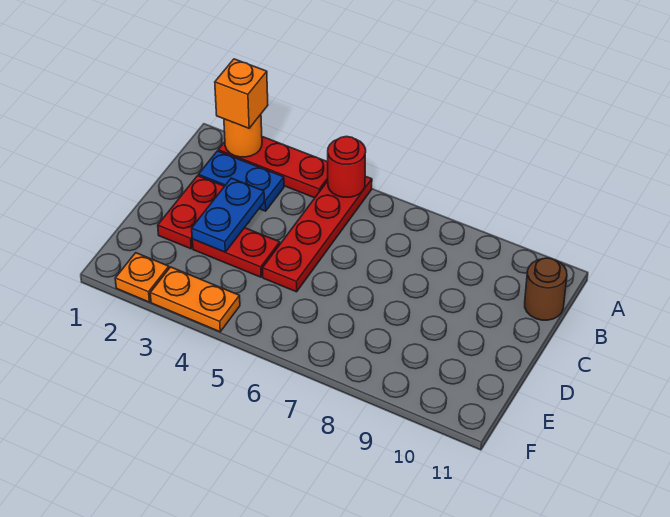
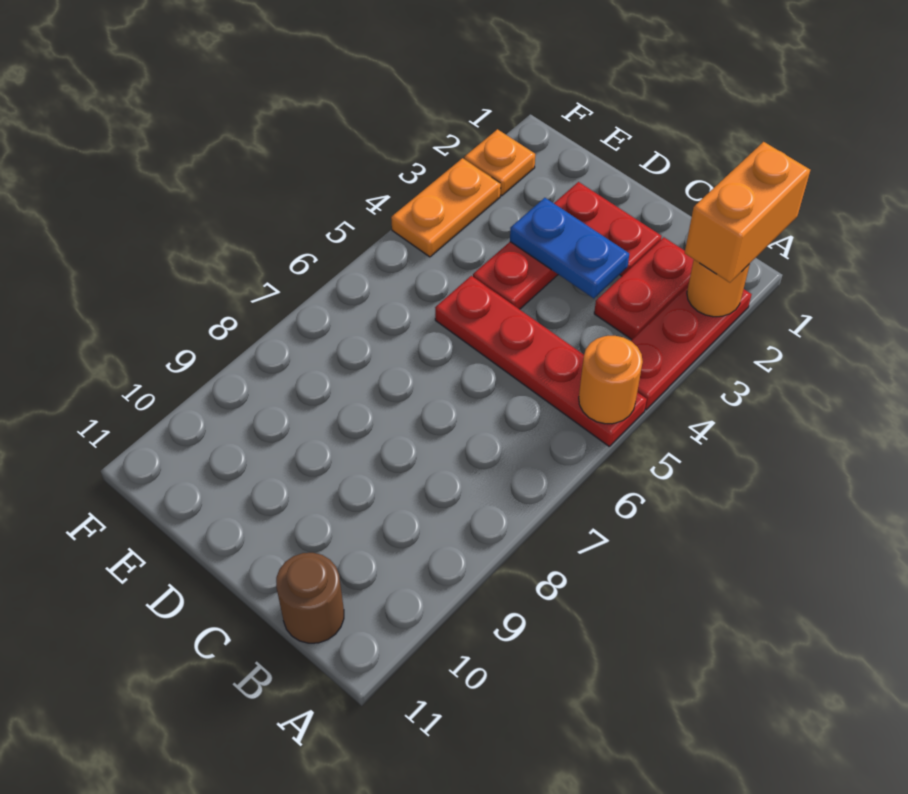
orange brick A2 level 3 -> orange brick A1:A2 level 3
red round brick A5 level 2 -> orange round brick A5 level 2
blue plate B2:B3 level 1 -> red plate B2:B3 level 1

